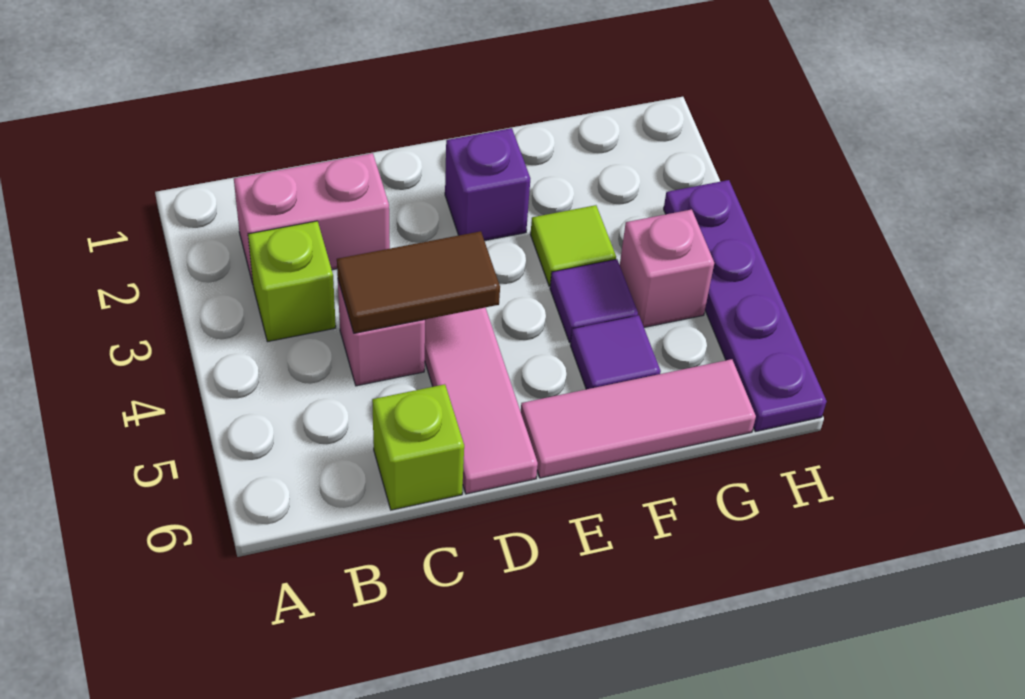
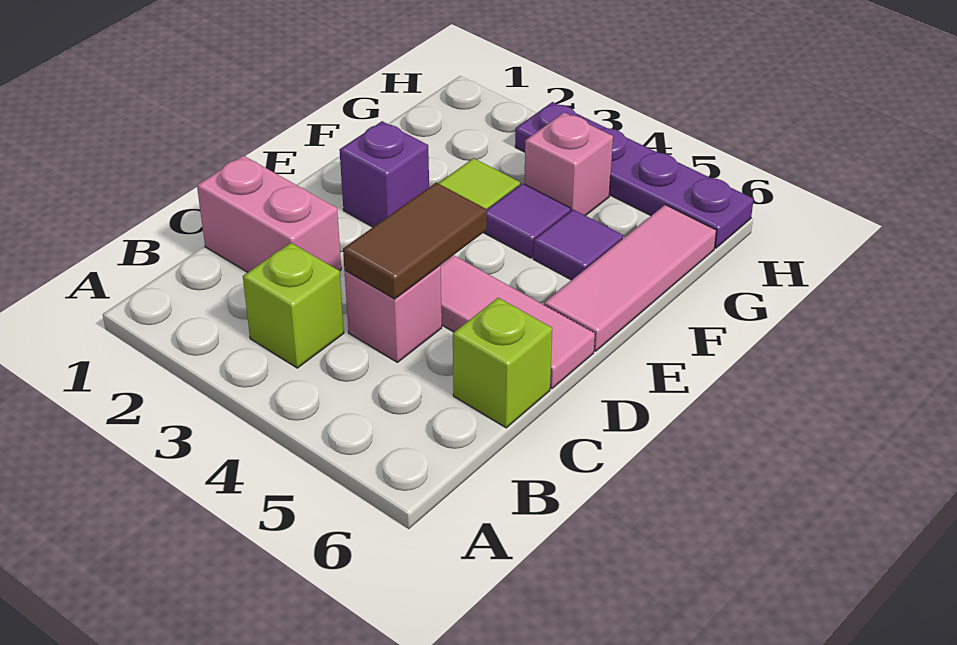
pink brick B2:C2 level 1 -> pink brick C1:C2 level 1

